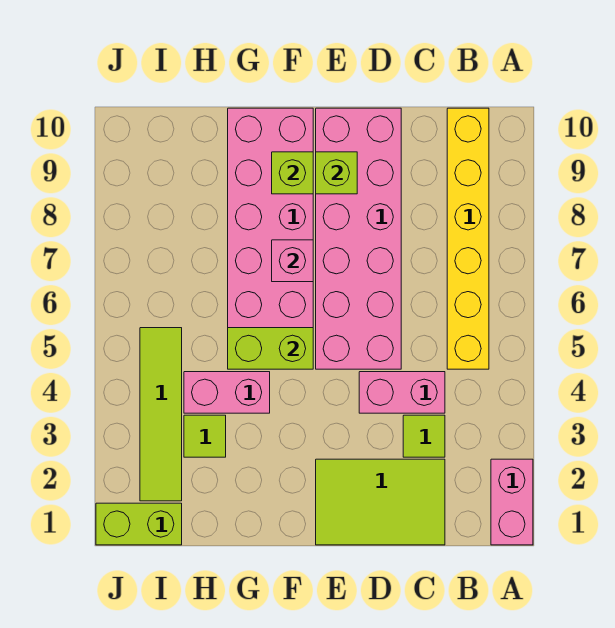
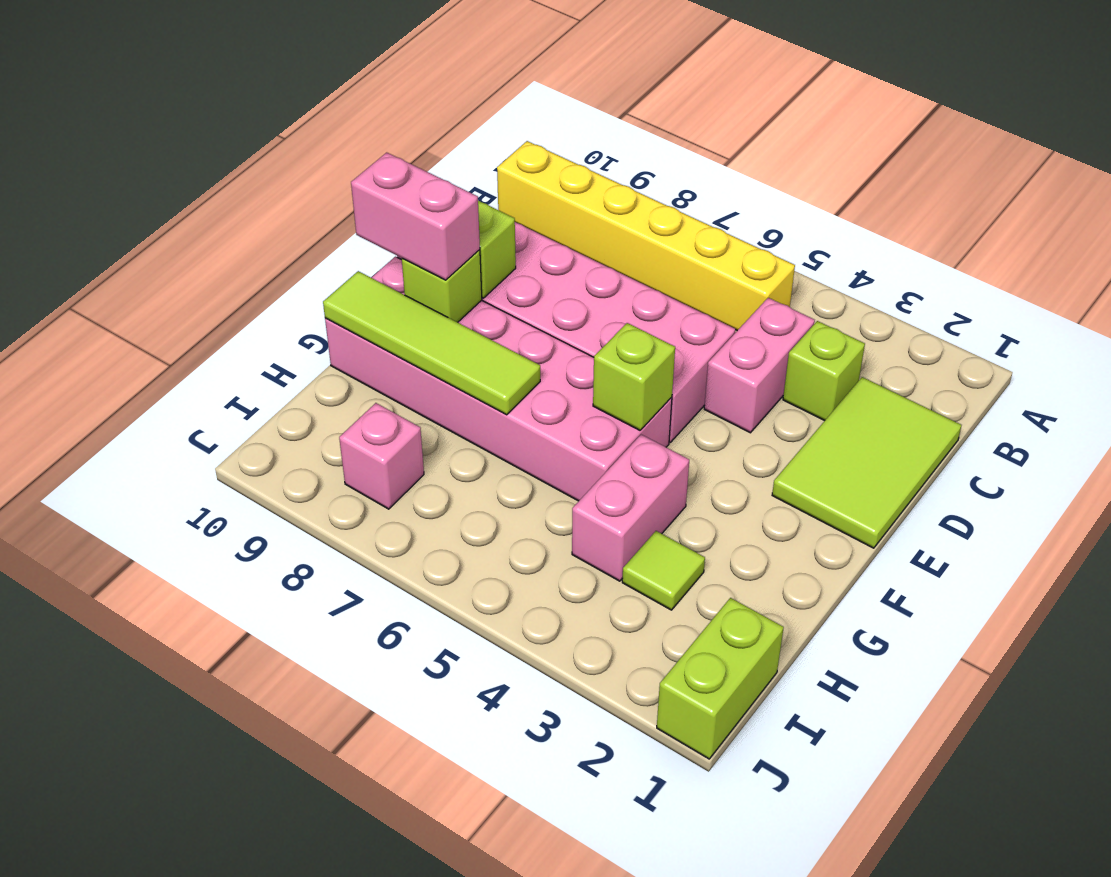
pink brick A1:A2 level 1 -> pink brick F9:F10 level 3
lime tile C3 level 1 -> lime brick C3 level 1
lime brick F5:G5 level 2 -> lime brick F5 level 2
pink brick F7 level 2 -> pink brick I8 level 1
lime tile I2:I5 level 1 -> lime tile G7:G10 level 2

